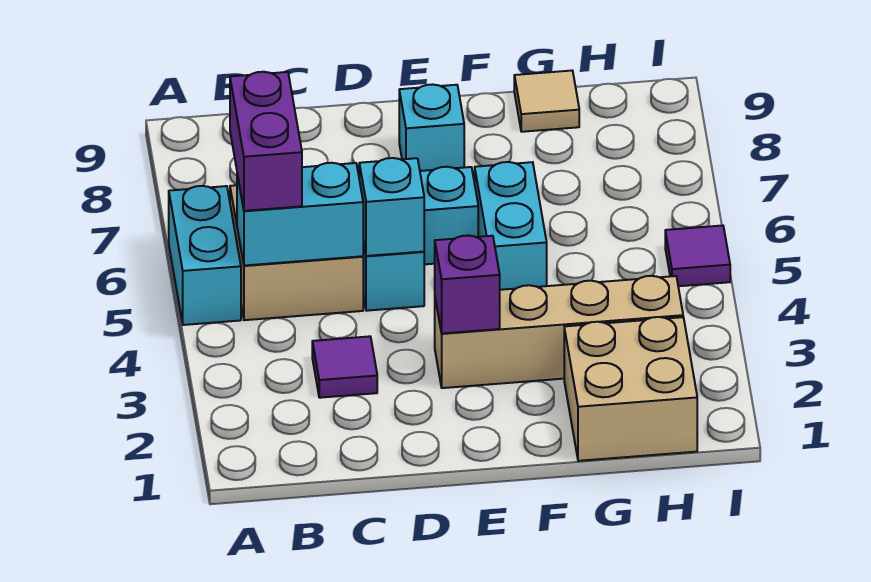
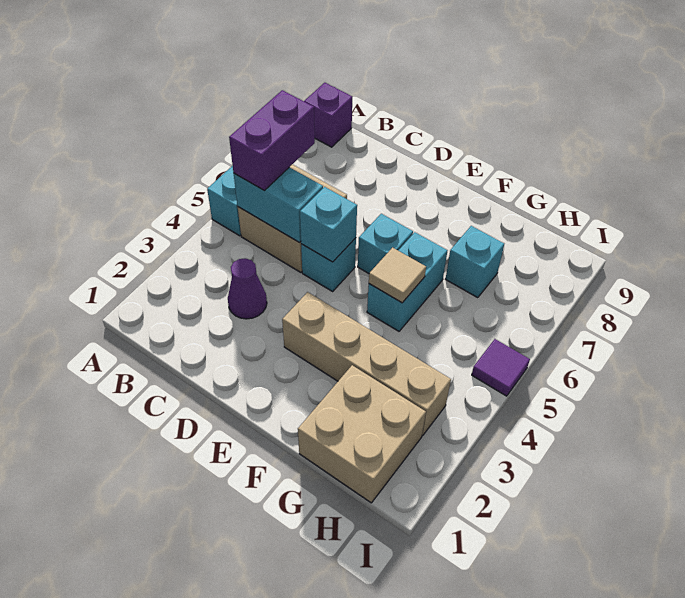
purple tile C3 level 1 -> purple cone C3 level 1
purple brick E3 level 2 -> purple brick A9 level 1
cyan brick E8 level 1 -> cyan brick G7 level 1
tan tile G9 level 1 -> tan tile F5 level 2

